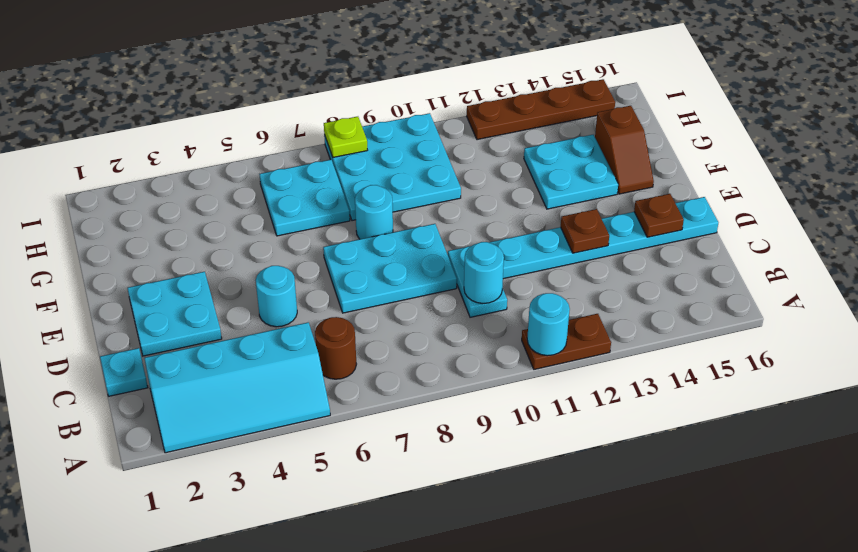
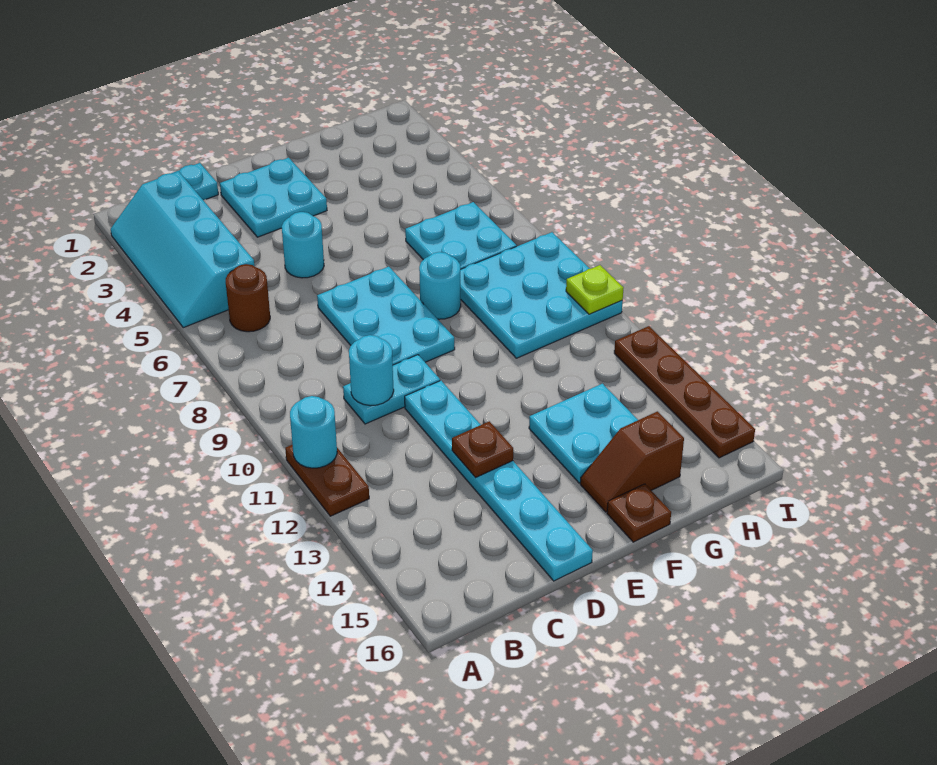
brown plate D15 level 2 -> brown plate F16 level 1
lime plate I8 level 2 -> lime plate I10 level 2

